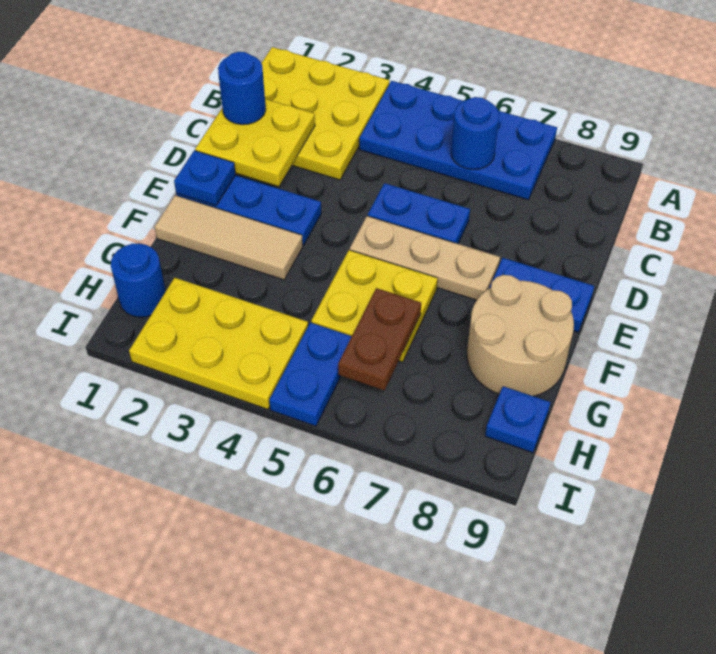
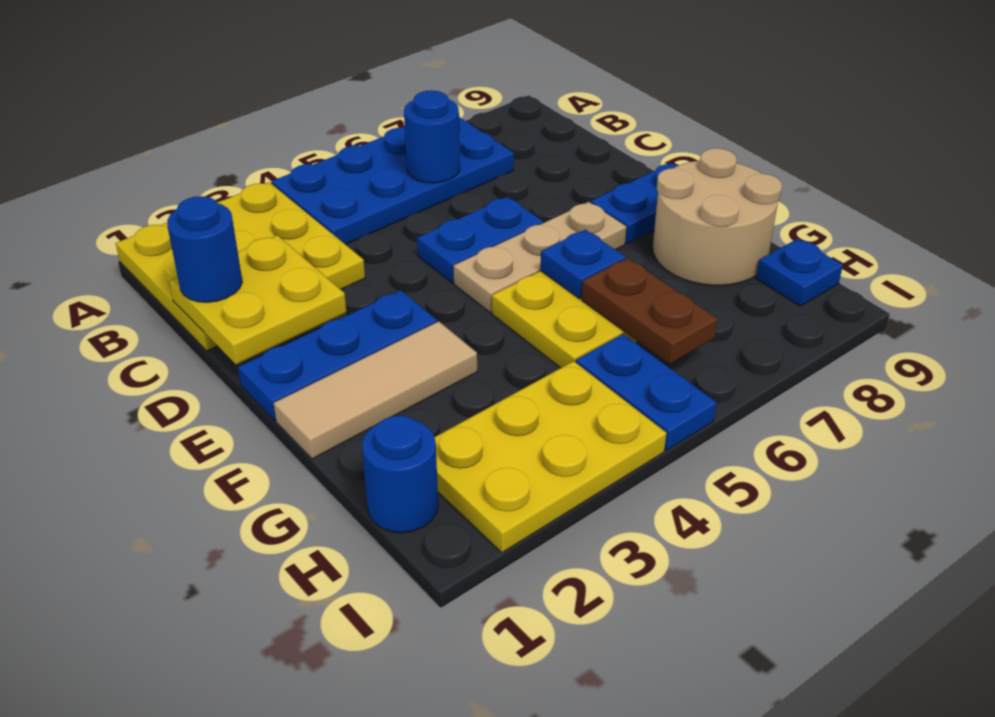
blue plate E1 level 2 -> blue plate F6 level 2

